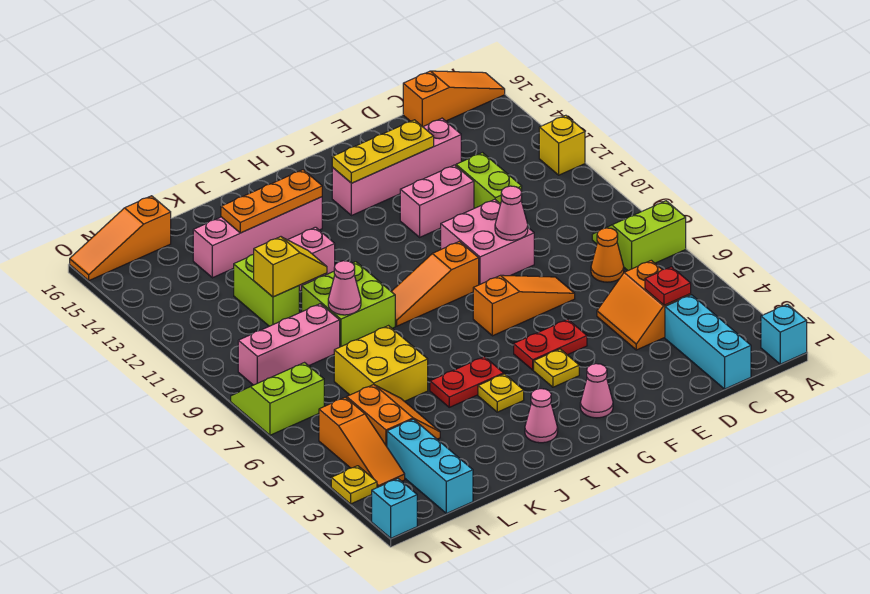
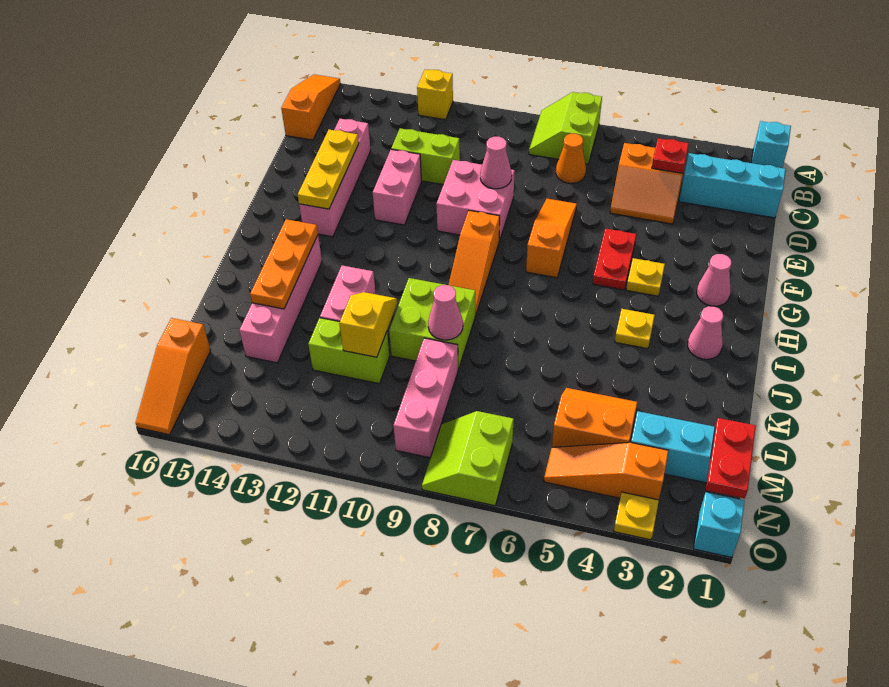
red plate I5:J5 level 1 -> red plate M1:N1 level 2
yellow brick K6:L7 level 1 -> none
orange slope N3:N5 level 1 top 5 -> orange slope N3:N5 level 1 top 3

